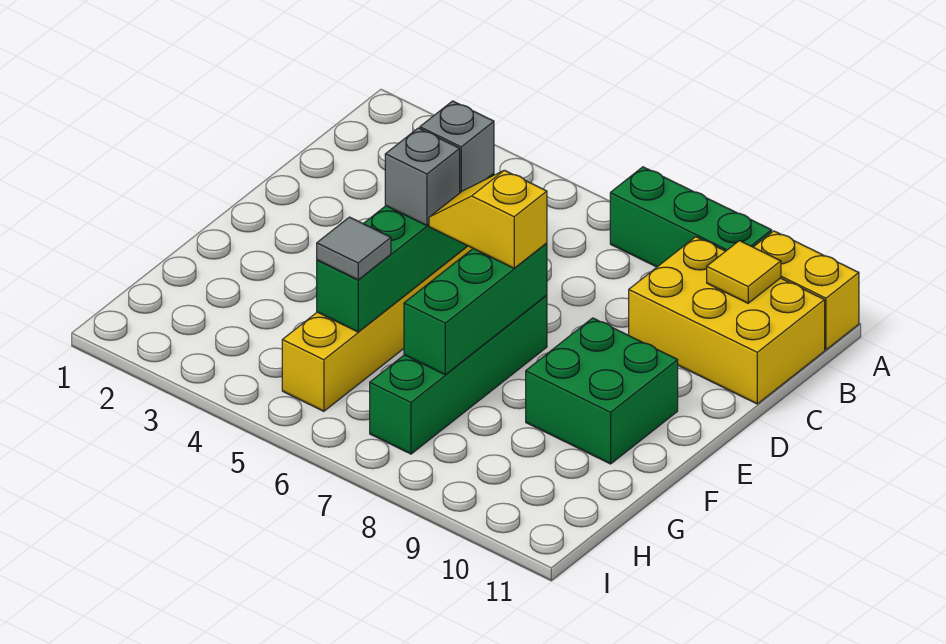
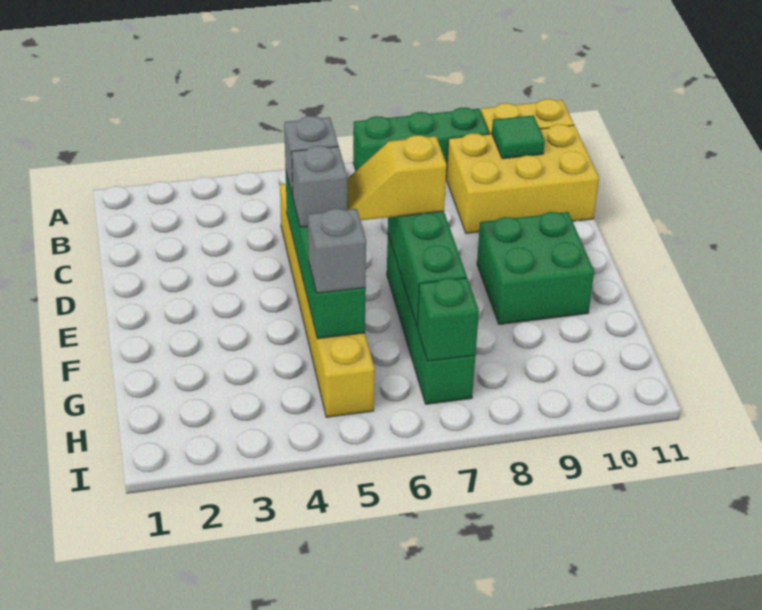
yellow tile B10 level 2 -> green tile B10 level 2
grey tile G5 level 3 -> grey brick G5 level 3
none -> green brick H7 level 2

